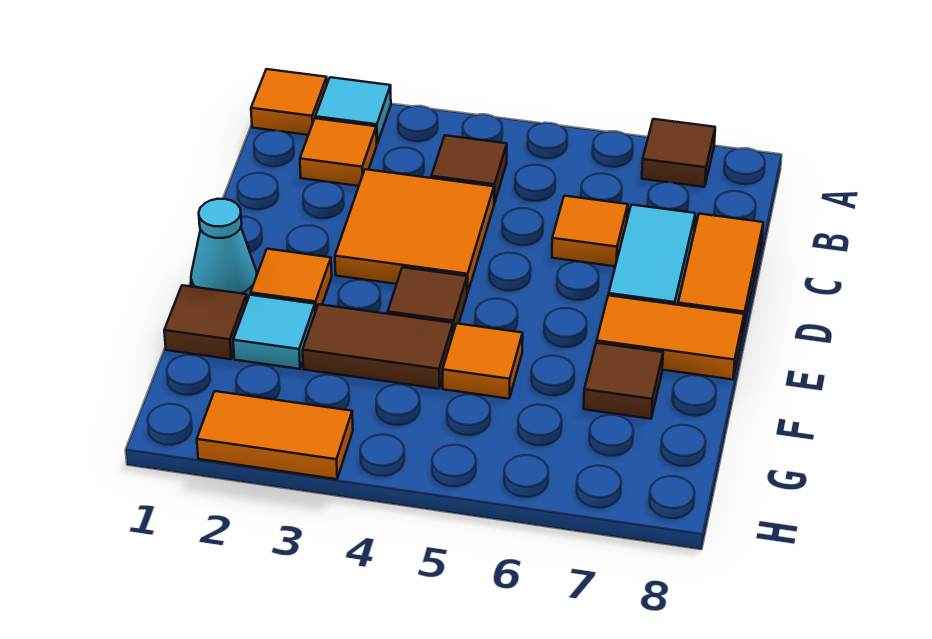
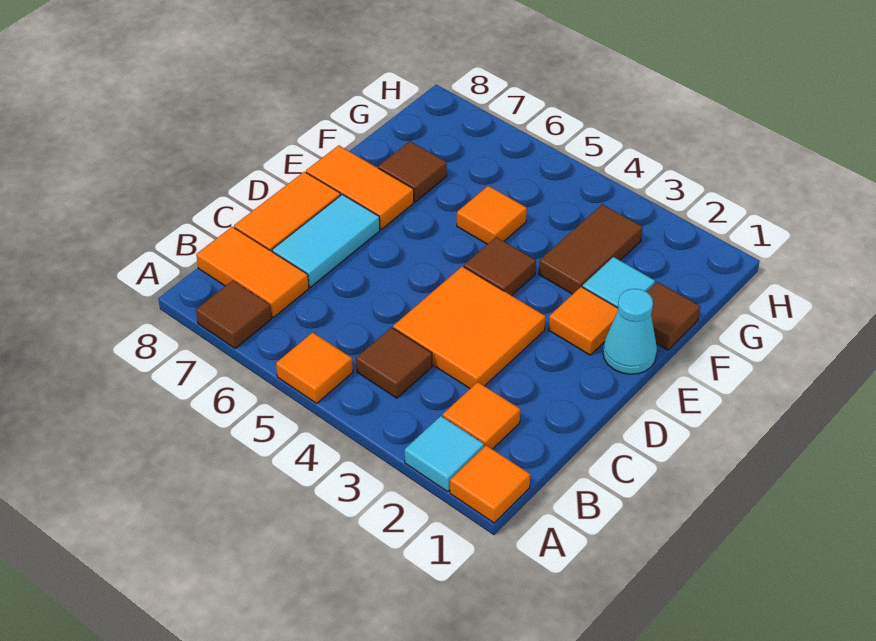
orange tile C6 level 1 -> orange tile A5 level 1
brown tile F3:F4 level 1 -> brown tile F3:G3 level 1
orange tile H2:H3 level 1 -> orange tile B7:B8 level 1

